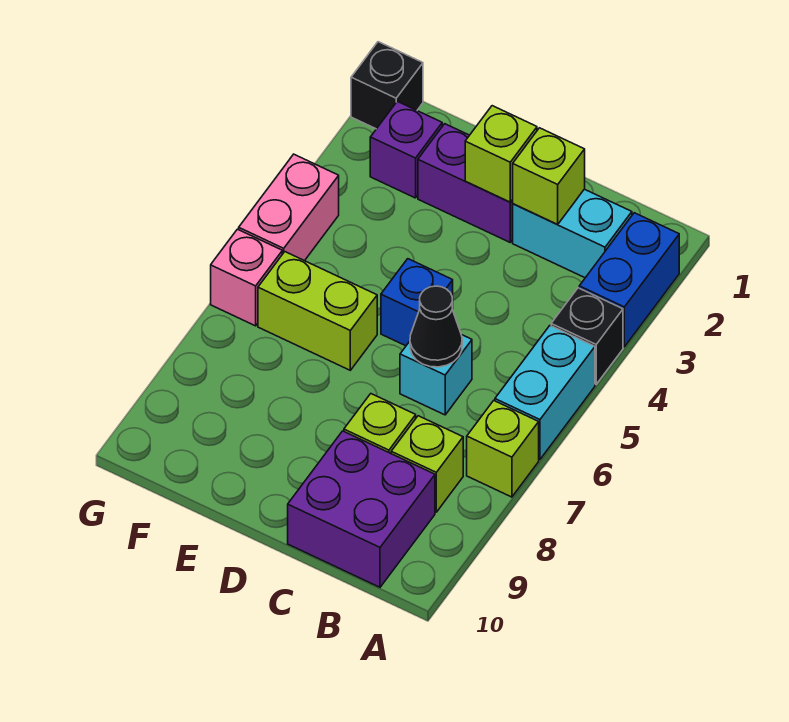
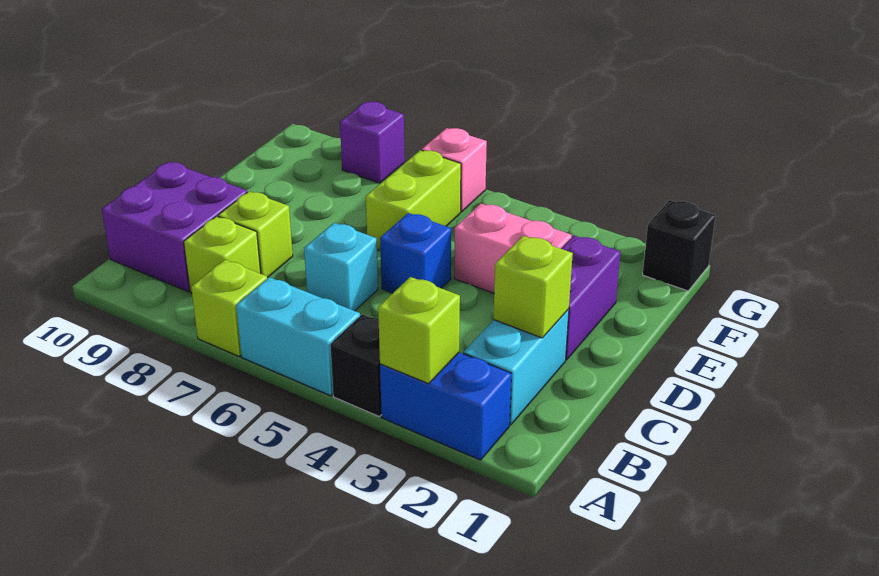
black cone C6 level 2 -> none
lime brick D2 level 2 -> lime brick A3 level 2
purple brick F2 level 1 -> purple brick G8 level 1
pink brick G4:G5 level 1 -> pink brick E3:E4 level 1

